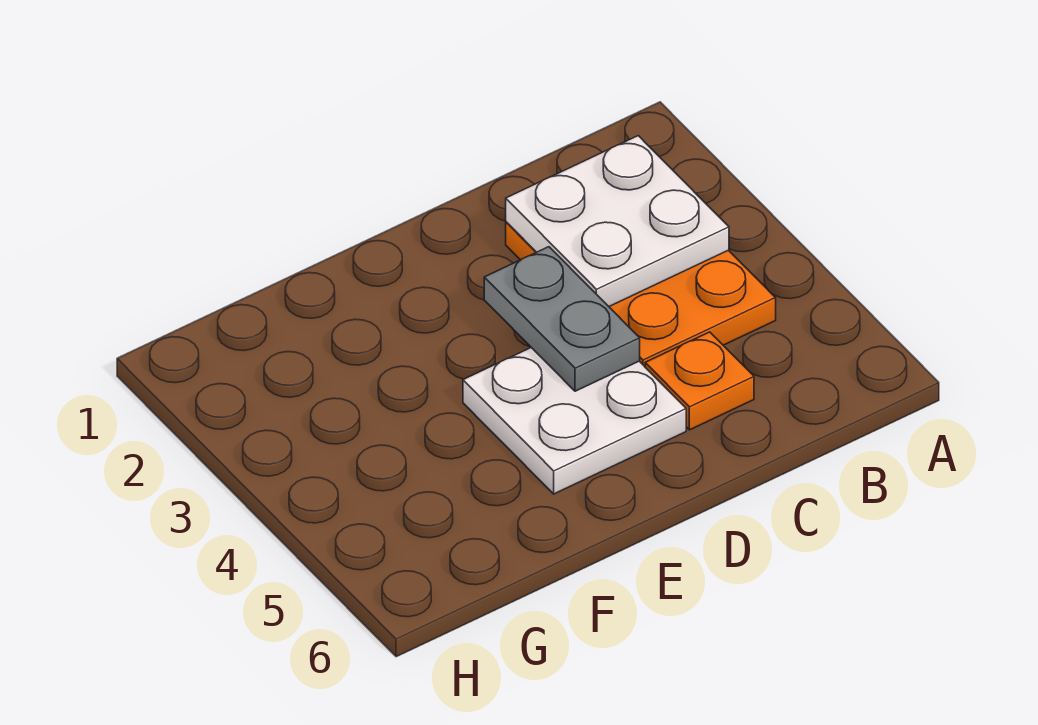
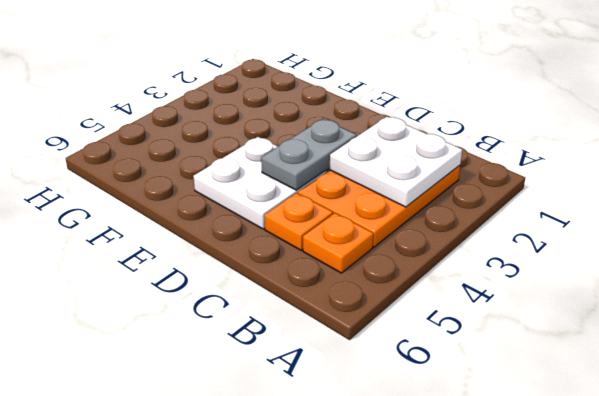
none -> orange plate B5 level 1

